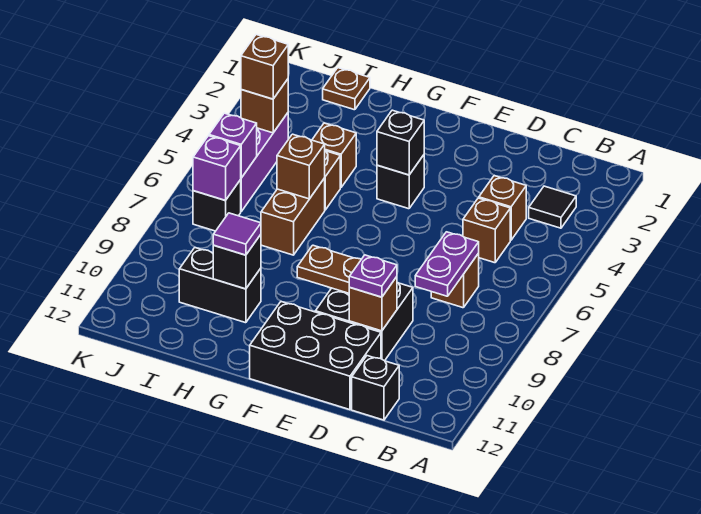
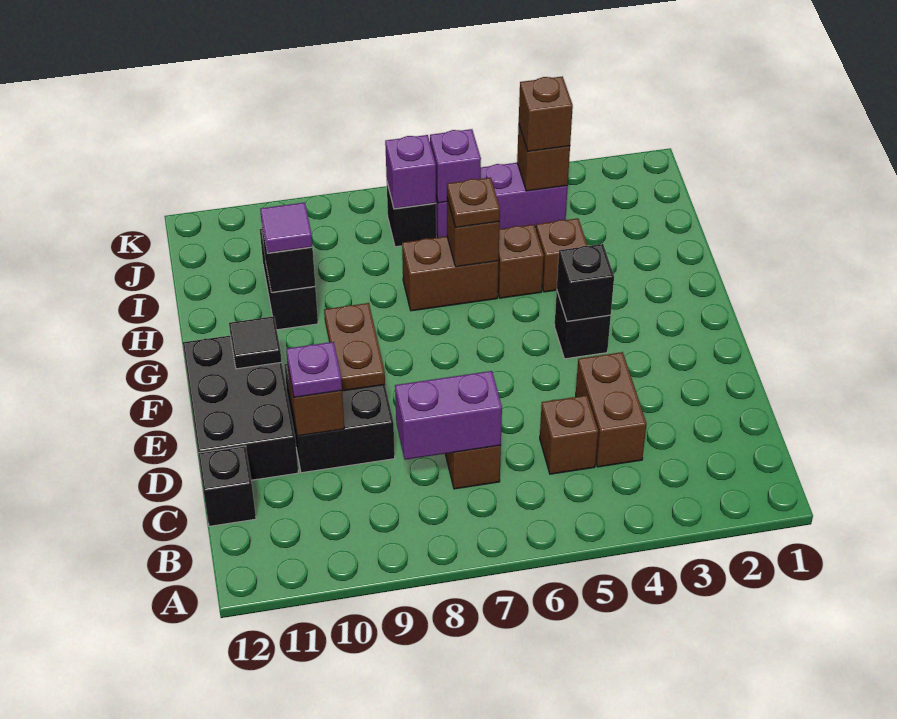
black tile B3 level 1 -> black tile F11 level 2
brown brick C4 level 1 -> brown brick C4:D4 level 1
purple plate C7:C8 level 2 -> purple brick C7:C8 level 2
brown plate I1 level 1 -> brown plate H6 level 3

